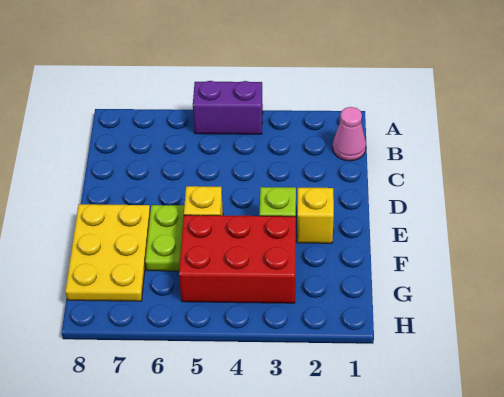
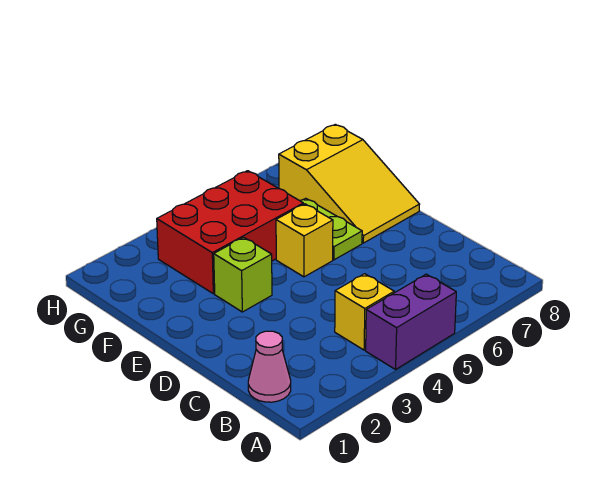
yellow brick E2 level 1 -> yellow brick B4 level 1
yellow plate E7:G8 level 1 -> yellow slope E7:G8 level 1 top G

